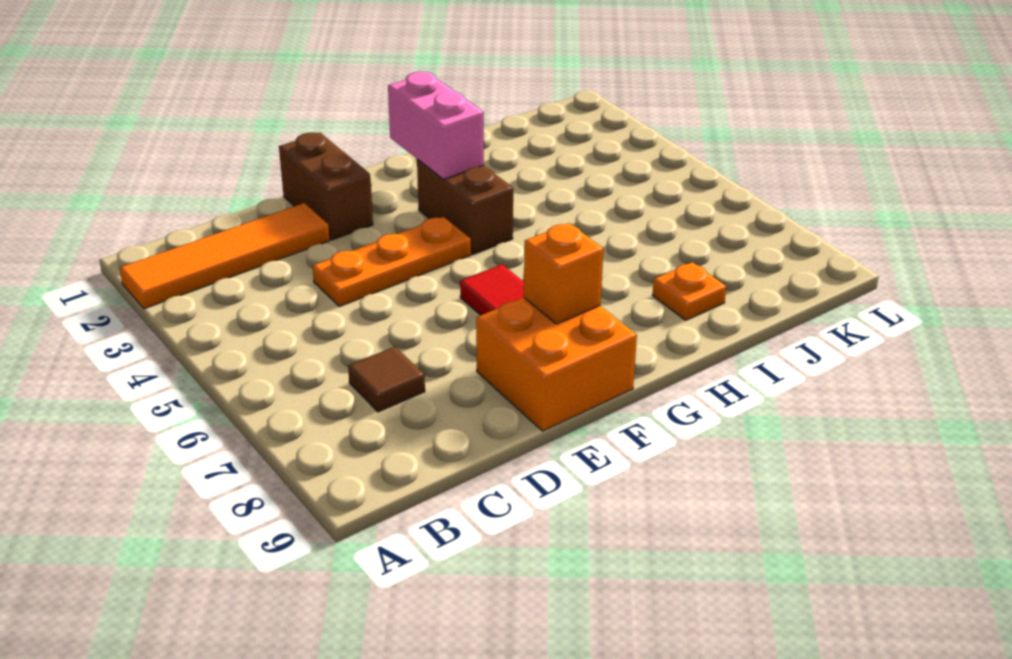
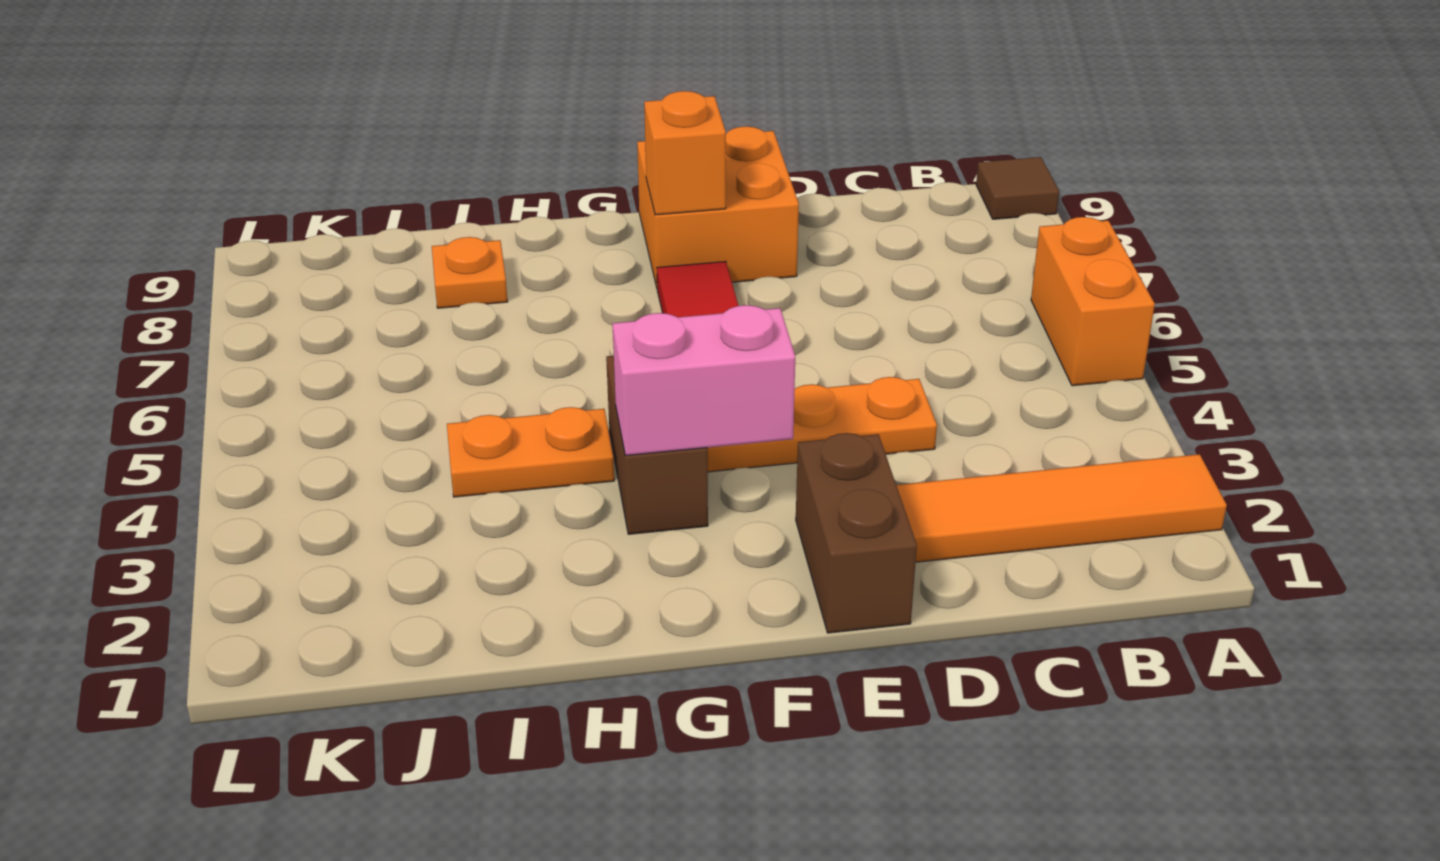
none -> orange brick A5:A6 level 1
brown tile C7 level 1 -> brown tile A9 level 1
pink brick G2:G3 level 2 -> pink brick F3:G3 level 2
none -> orange plate H4:I4 level 1

